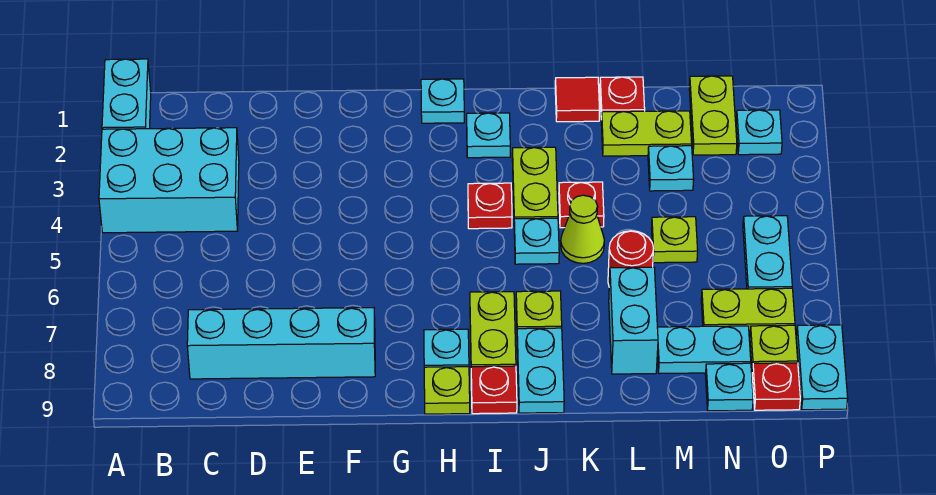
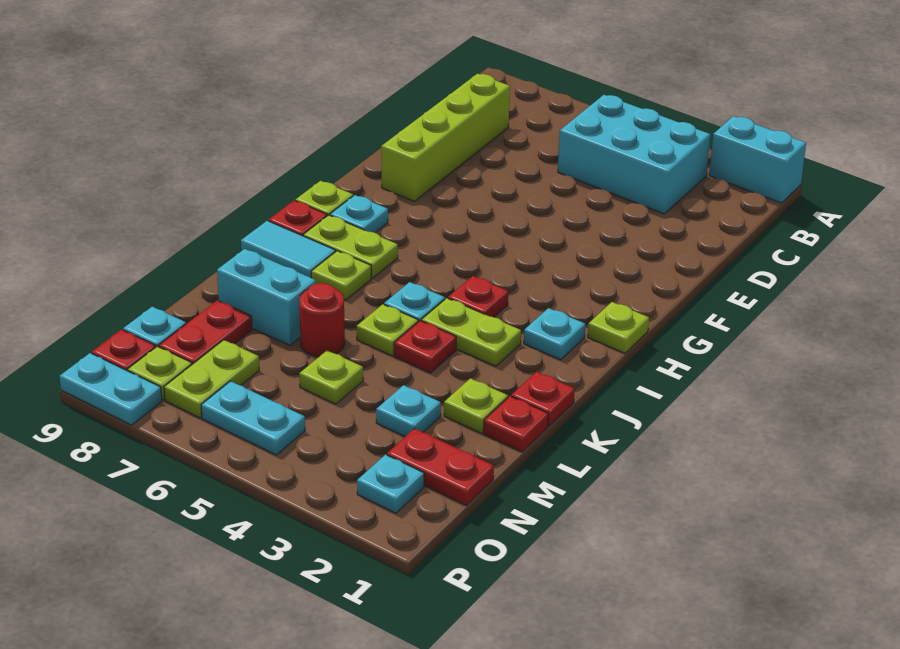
cyan brick A3:C4 level 1 -> cyan brick B3:C5 level 1
cyan brick C8:F8 level 1 -> lime brick C8:F8 level 1
cyan plate H1 level 1 -> lime plate H1 level 1
cyan plate J8:J9 level 1 -> cyan tile J8:J9 level 1
red tile K1 level 1 -> red plate K1 level 1
lime cone K5 level 1 -> lime plate K5 level 1
lime plate L2:M2 level 1 -> lime plate L2 level 1
cyan plate M8:N8 level 1 -> red plate M8:N8 level 1
lime plate N1:N2 level 1 -> red plate N1:N2 level 1

